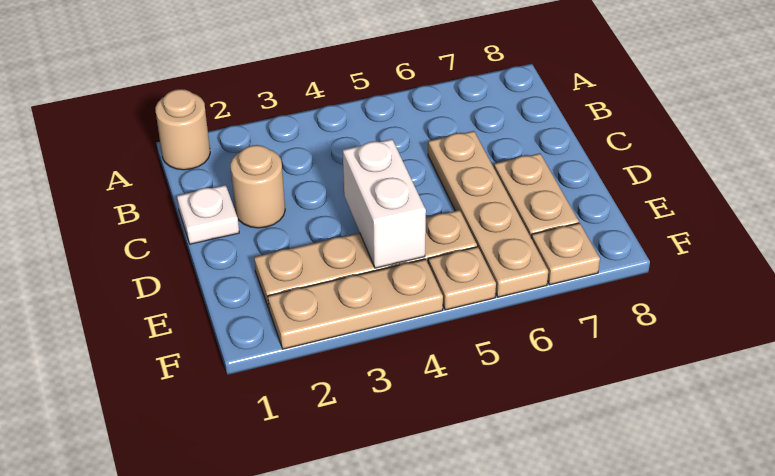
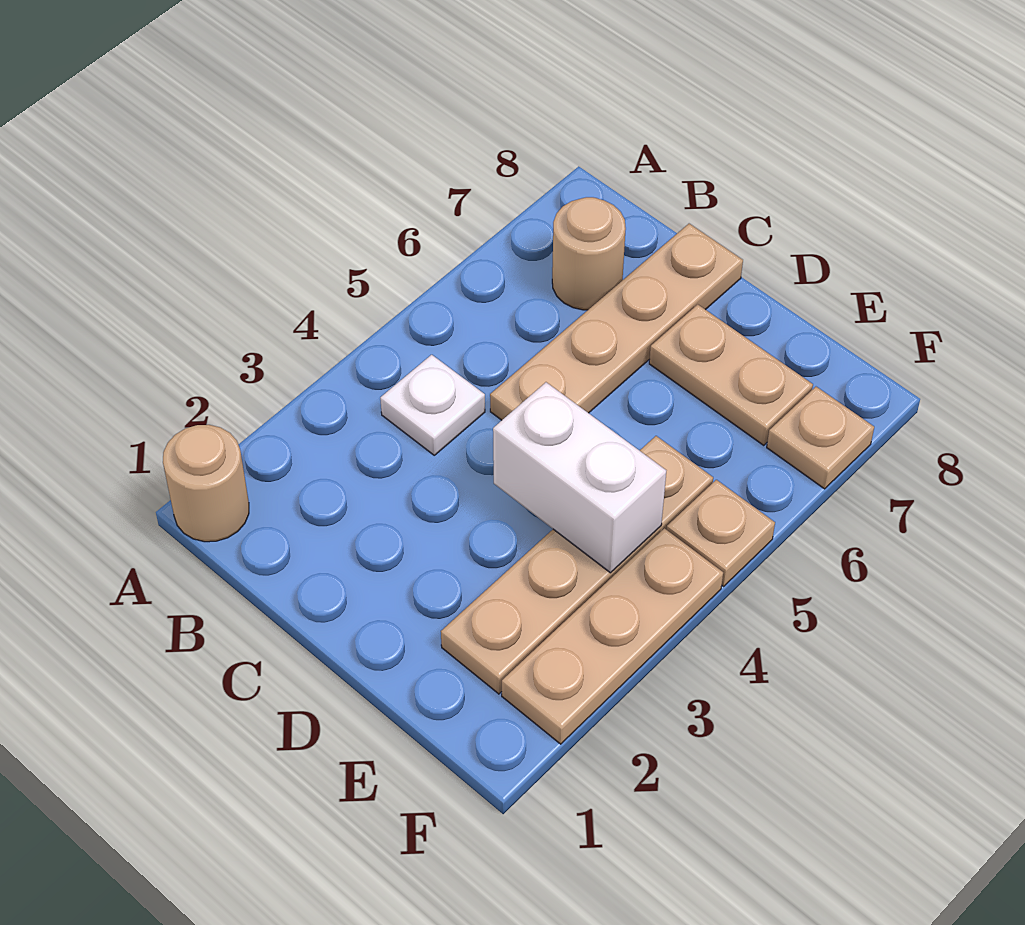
white plate C1 level 1 -> white plate B4 level 1
tan round brick C2 level 1 -> tan round brick B7 level 1
tan plate C6:F6 level 1 -> tan plate C5:C8 level 1

